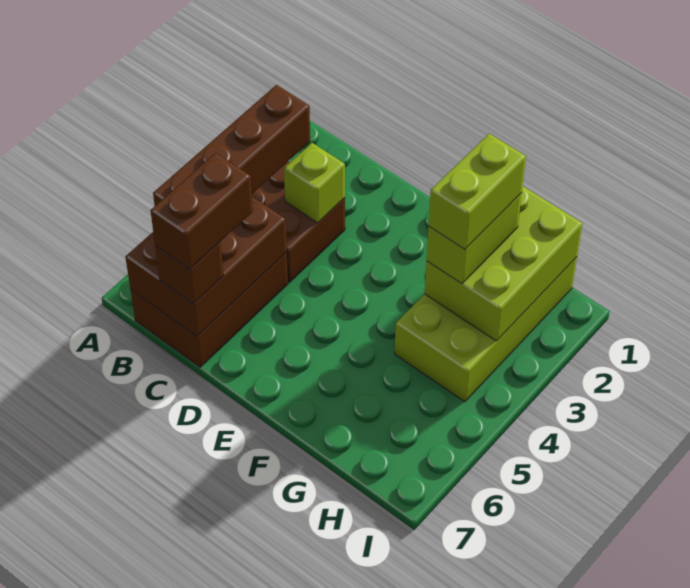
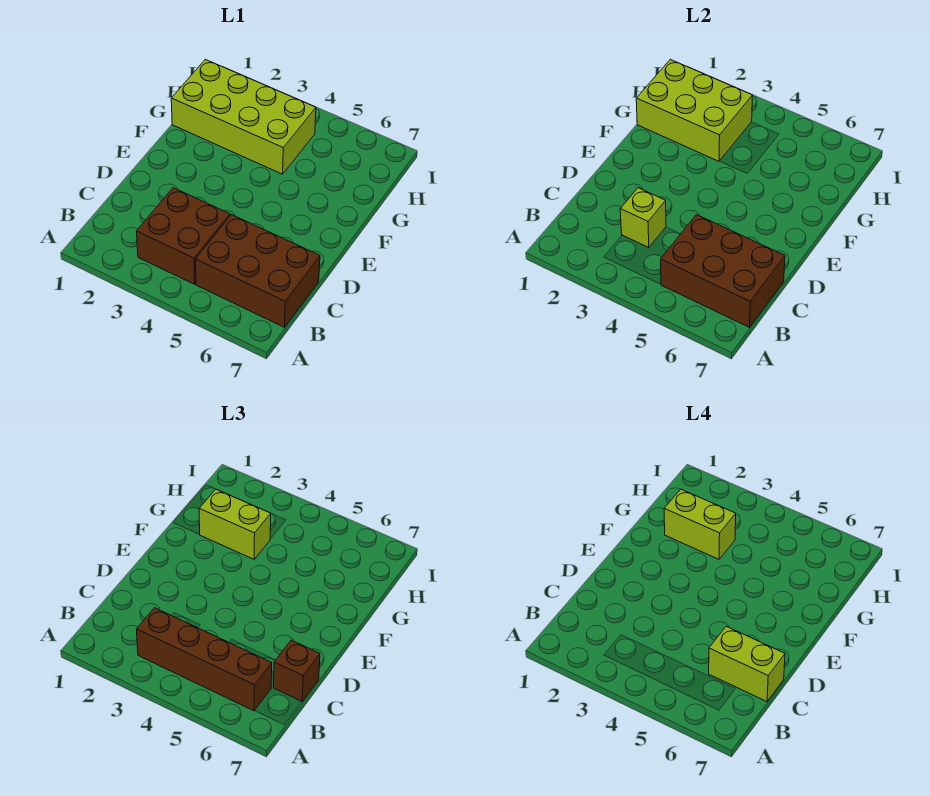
brown brick C6:C7 level 4 -> lime brick C6:C7 level 4

